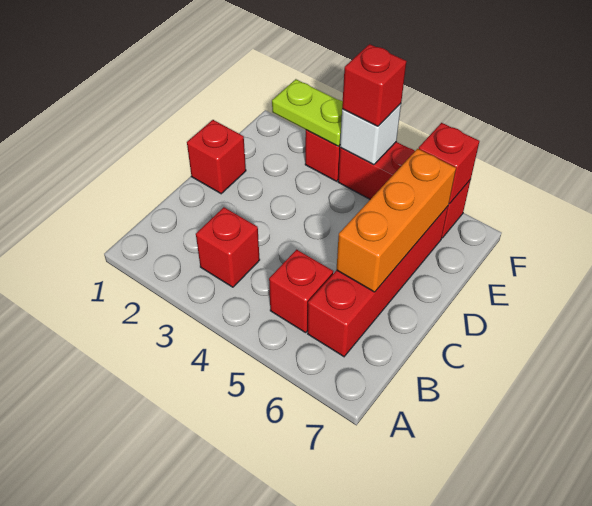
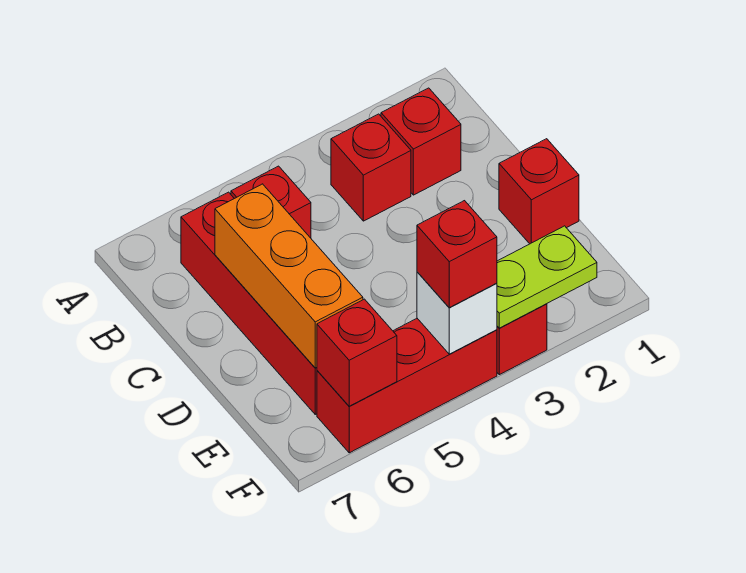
none -> red brick B2 level 1

